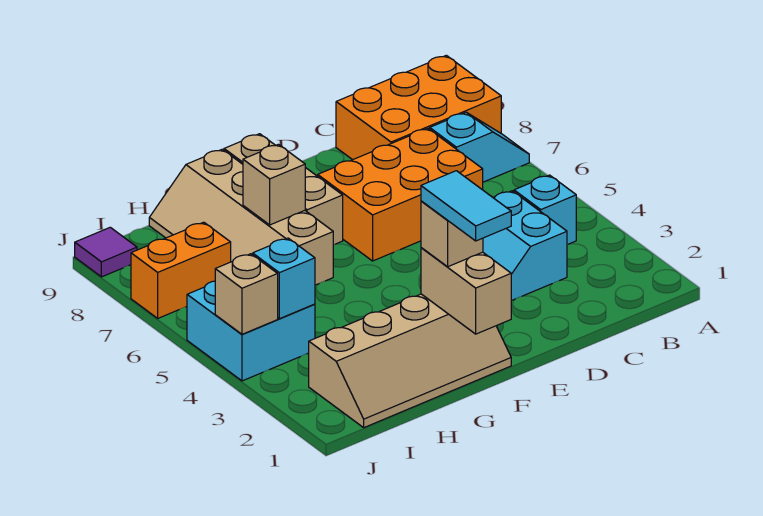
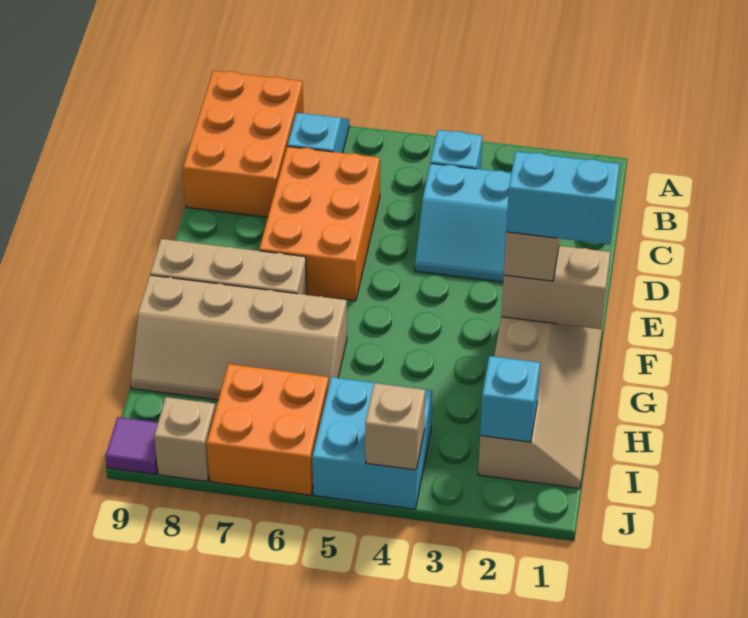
cyan tile F1:F2 level 4 -> cyan brick F1:F2 level 4
tan brick G7 level 2 -> tan brick J8 level 1
cyan brick I4 level 2 -> cyan brick I2 level 2
orange brick I7:J7 level 1 -> orange brick I6:J7 level 1

